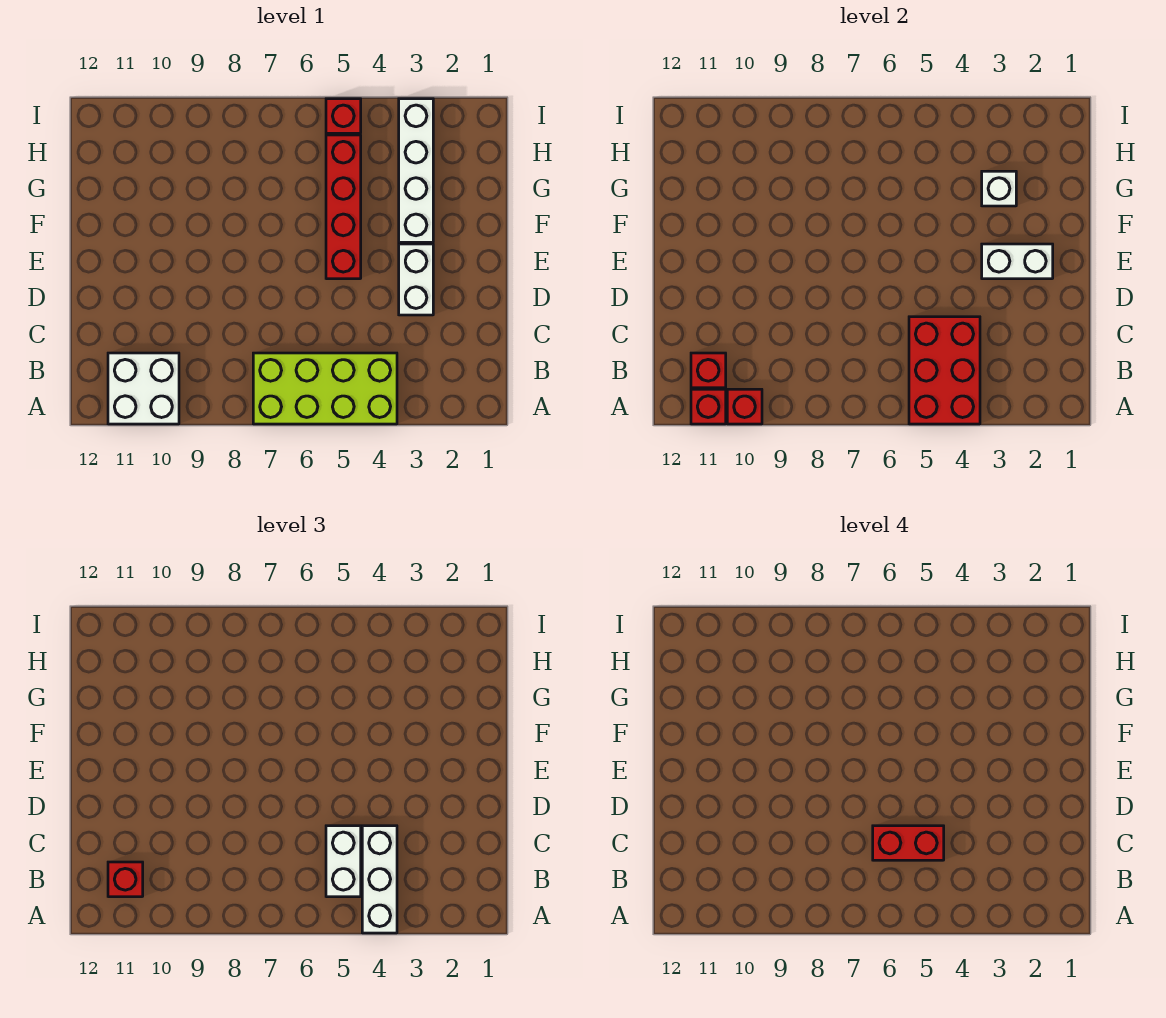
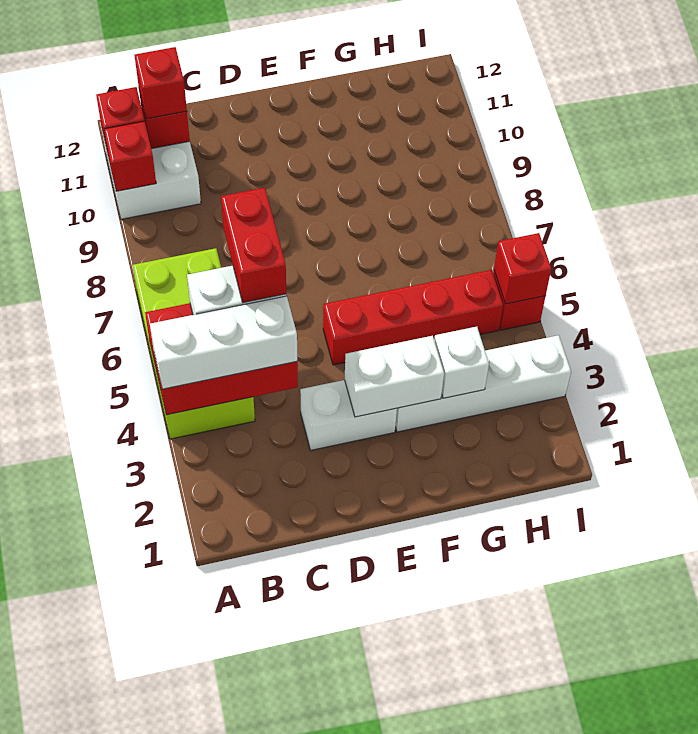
white brick E2:E3 level 2 -> white brick E3:F3 level 2
none -> red brick I5 level 2

